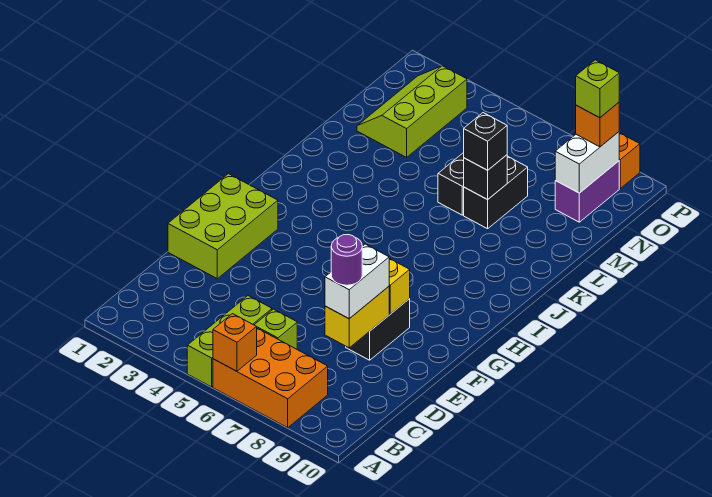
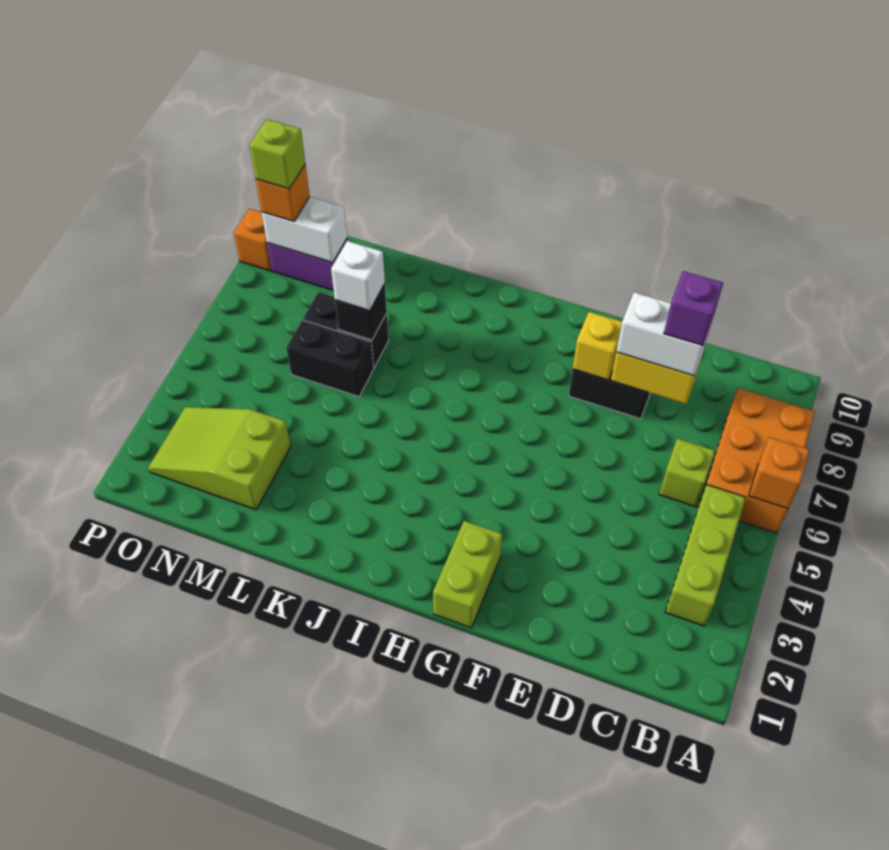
lime brick A5:C5 level 1 -> lime brick B3:B5 level 1
purple round brick D8 level 4 -> purple brick D8 level 4
lime brick E1:G2 level 1 -> lime brick G1:G2 level 1
black brick L7 level 3 -> white brick L7 level 3
lime slope M2:O3 level 1 top 3 -> lime slope M2:O3 level 1 top M

